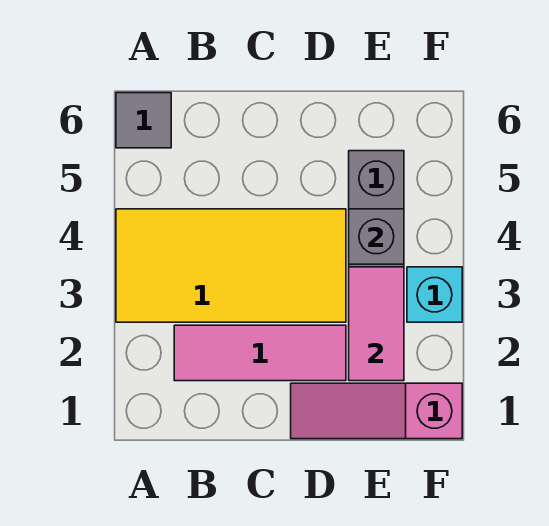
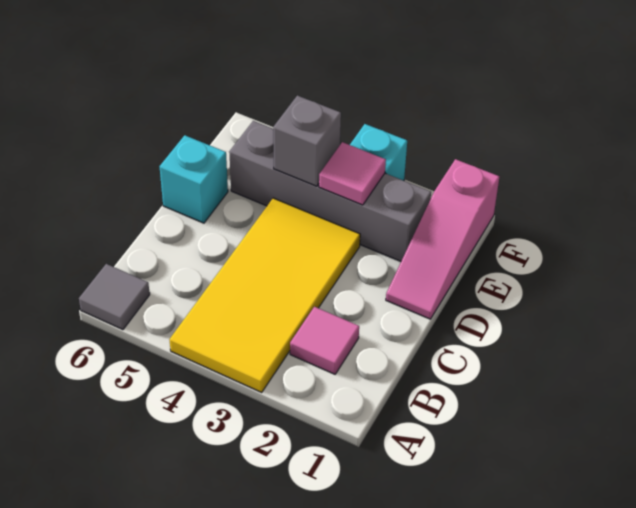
pink tile B2:D2 level 1 -> pink tile B2 level 1
none -> cyan brick D6 level 1
pink tile E2:E3 level 2 -> pink tile E3 level 2

